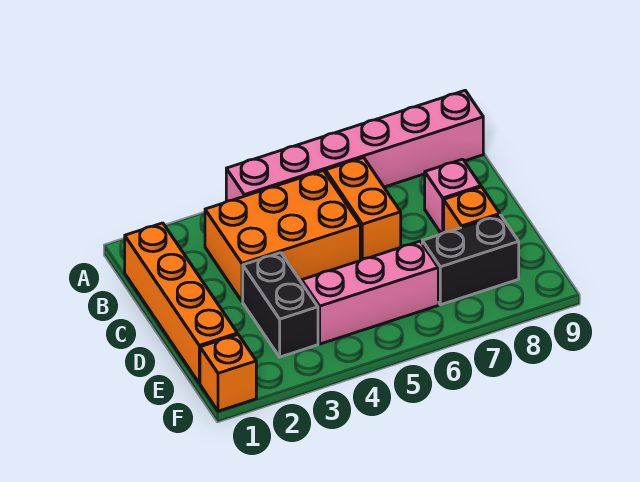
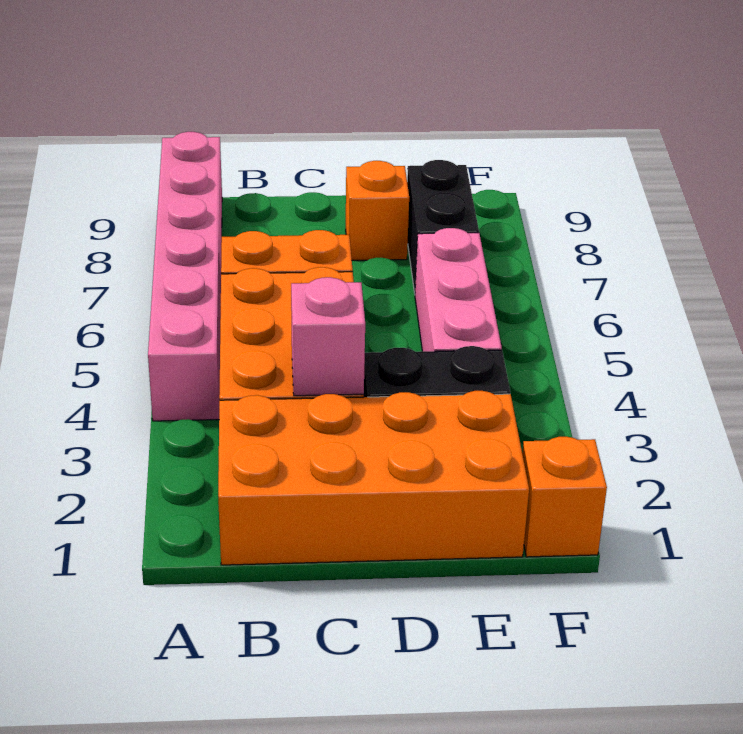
orange brick B1:E1 level 1 -> orange brick B1:E2 level 1
pink brick C8 level 1 -> pink brick C3 level 2

